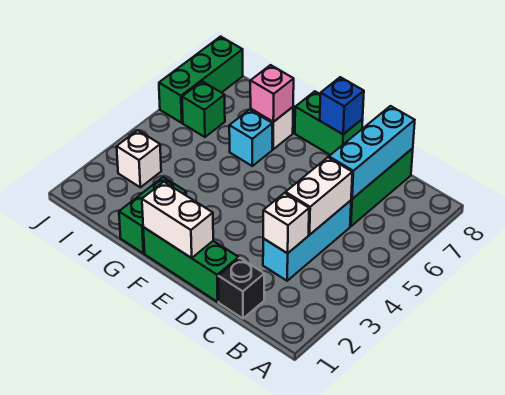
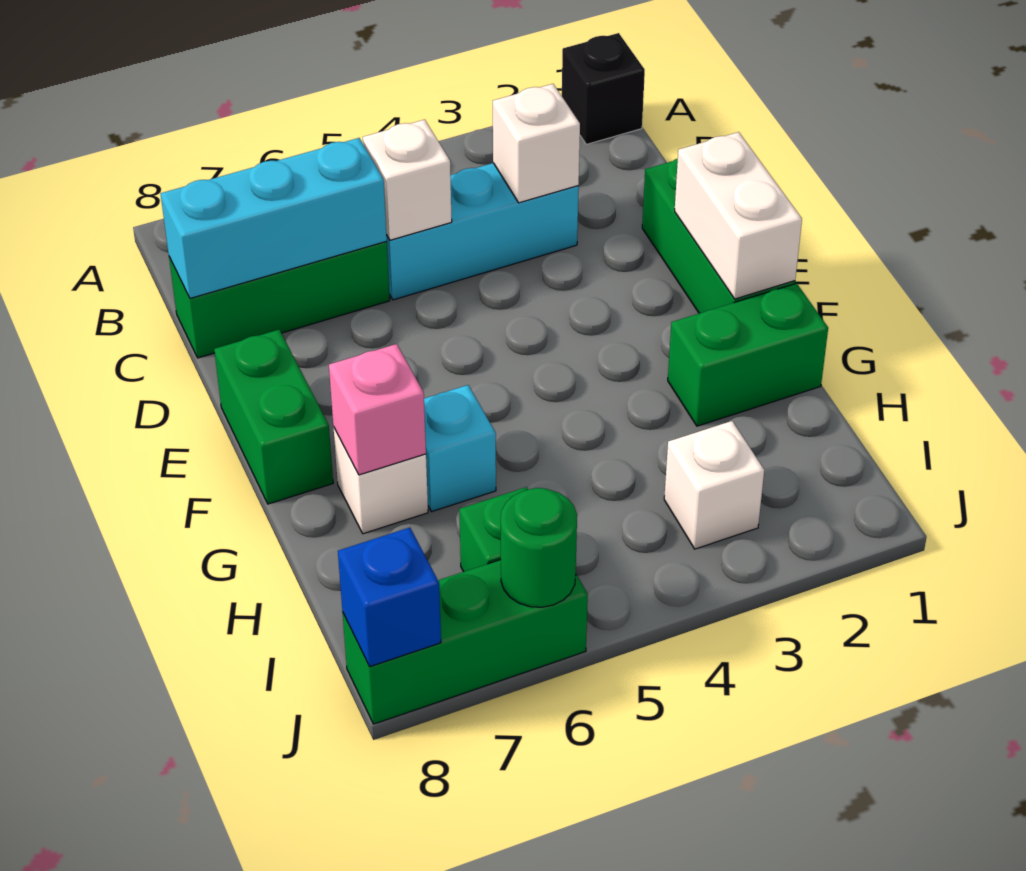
black brick C1 level 1 -> black brick A1 level 1
white brick C4:C5 level 2 -> white brick C5 level 2
blue brick E8 level 2 -> blue brick J8 level 2
none -> green round brick J6 level 2

